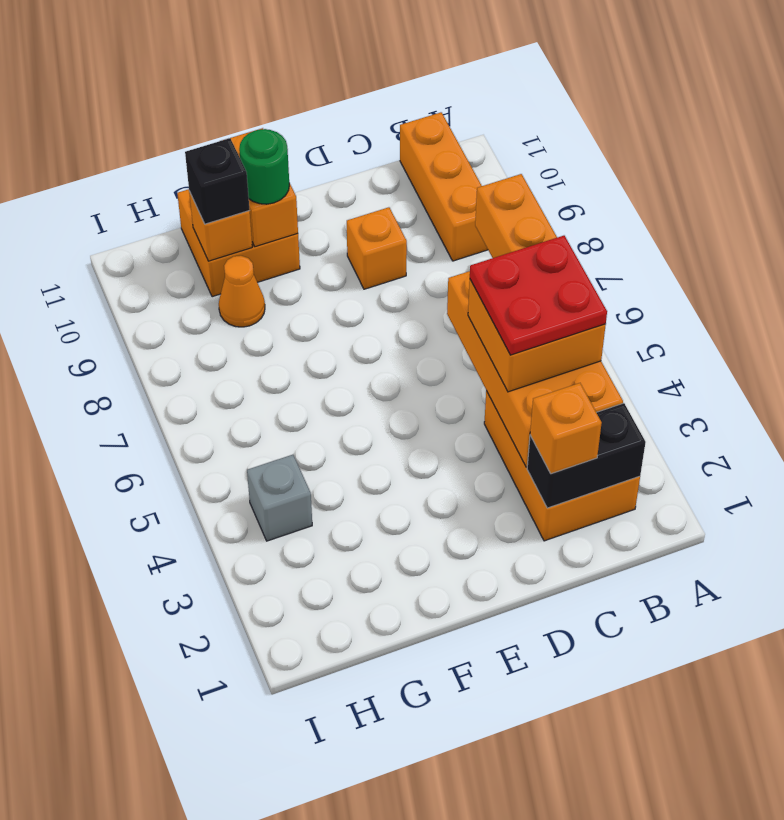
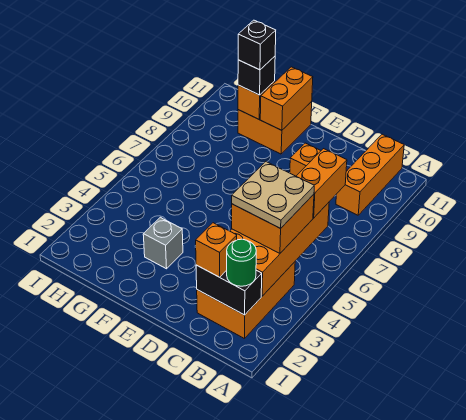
red plate B4:C5 level 4 -> tan plate B4:C5 level 4
green round brick F10 level 3 -> green round brick B2 level 3
orange cone G9 level 1 -> none
none -> black brick G10 level 4
grey brick H4 level 1 -> grey brick F3 level 1

